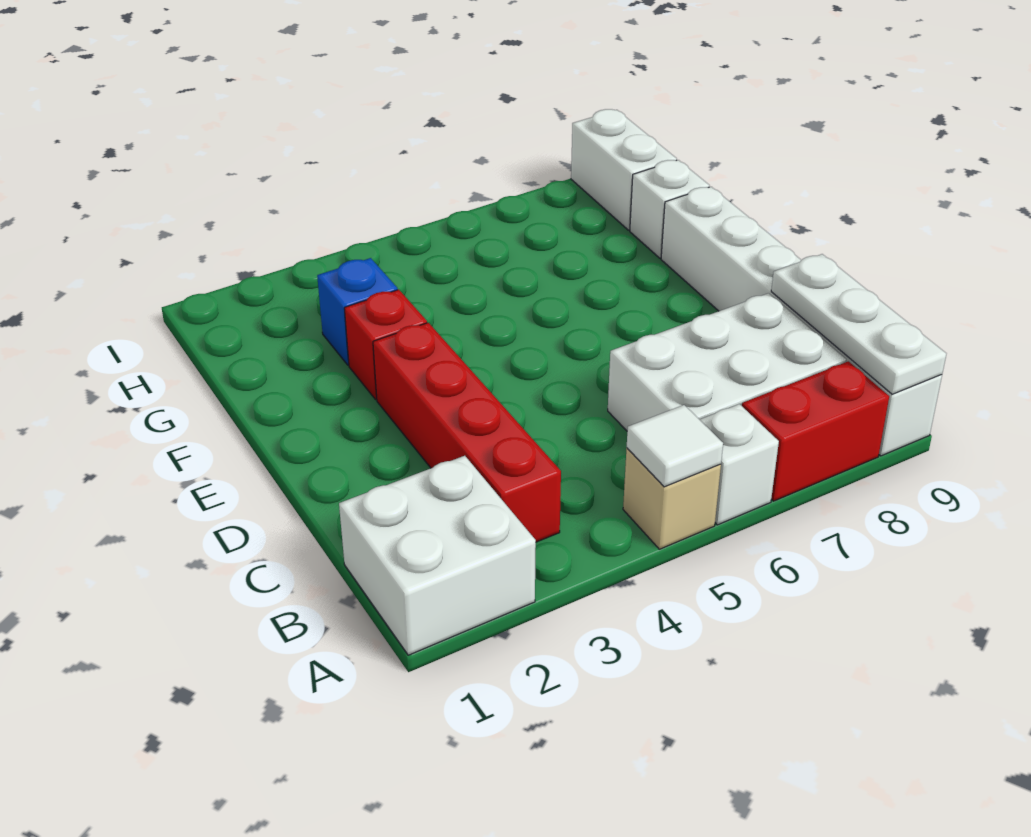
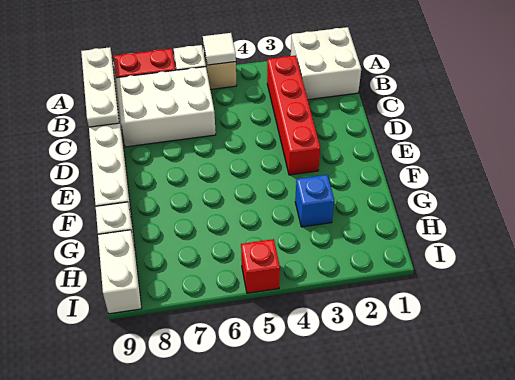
red brick F3 level 1 -> red brick I5 level 1

